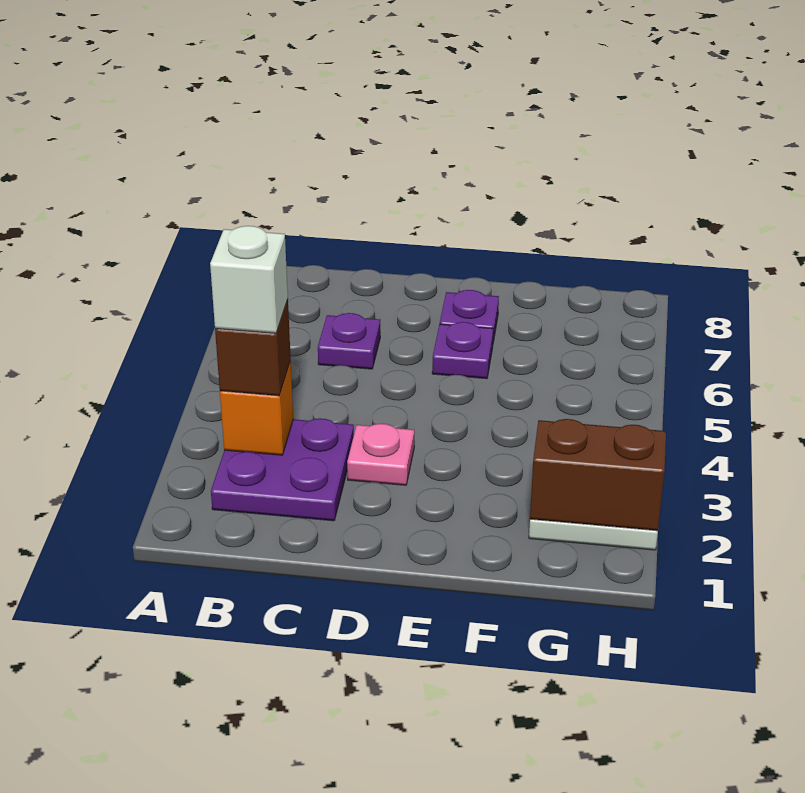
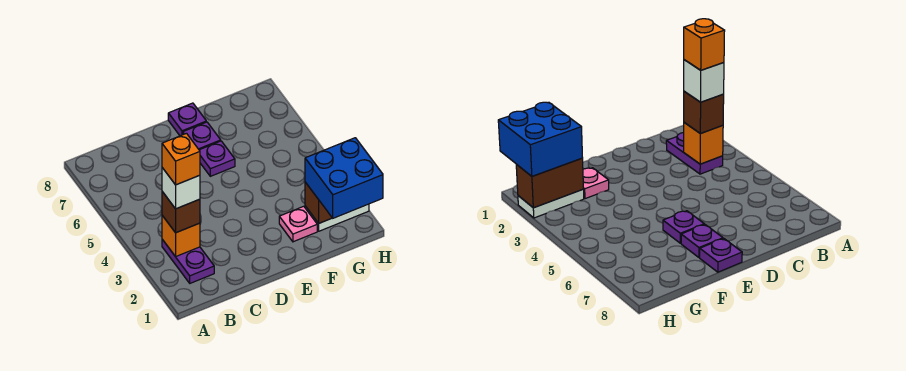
purple plate B2:C3 level 1 -> purple plate B2:B3 level 1
none -> orange brick B3 level 5
purple plate C6 level 1 -> purple plate E8 level 1
pink plate D3 level 1 -> pink plate F2 level 1
none -> blue brick G1:H2 level 3

